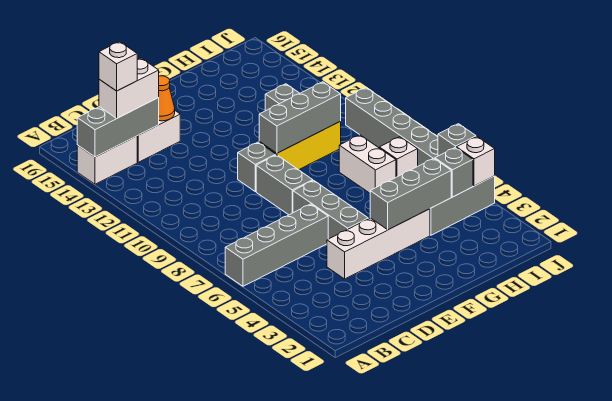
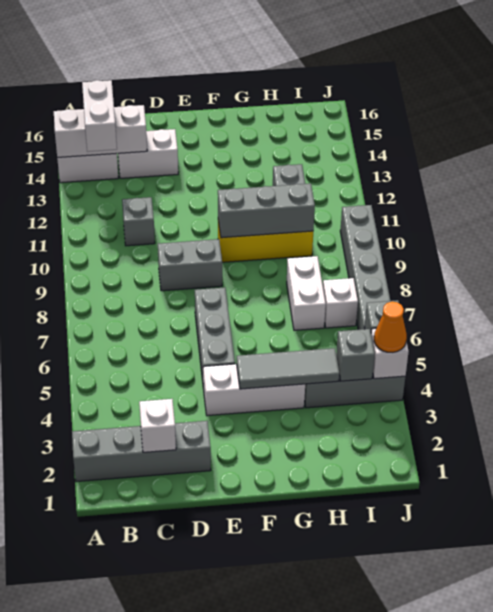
grey brick A6:D6 level 1 -> grey brick A2:D2 level 1
grey brick A14:C14 level 2 -> white brick A14:C14 level 2
white brick B14:C14 level 3 -> white brick B13:B14 level 3
white brick B14 level 4 -> white brick C2 level 2
white brick D4:G4 level 1 -> white brick E4:G4 level 1
orange cone D14 level 2 -> orange cone J4 level 3
grey brick E8:E9 level 1 -> grey brick D9:E9 level 1
grey brick E10 level 1 -> grey brick C11 level 1
grey brick F4:H4 level 2 -> grey tile F4:H4 level 2

